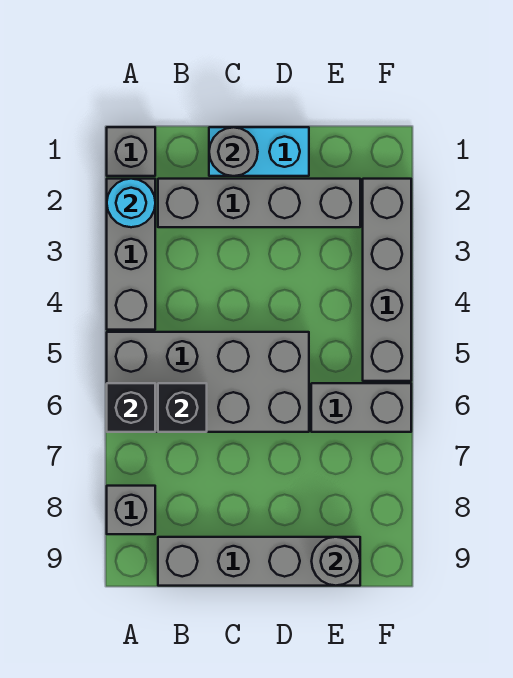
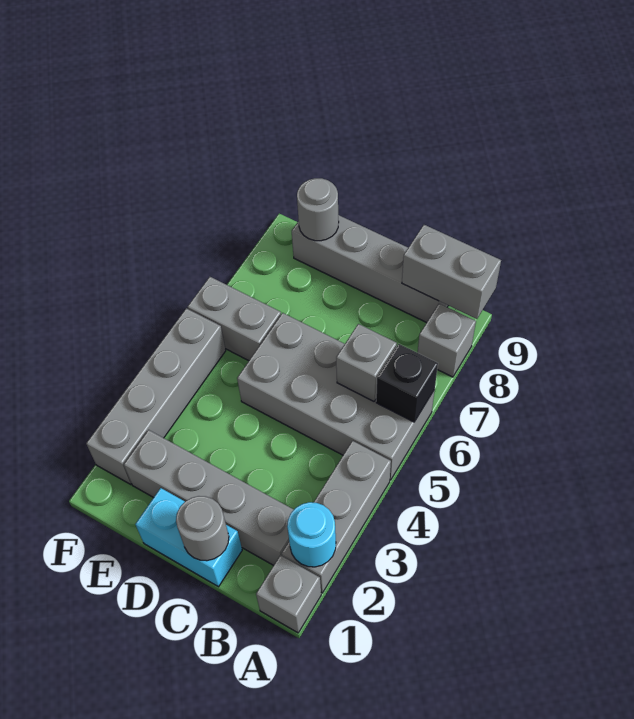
none -> grey brick A9:B9 level 2
black brick B6 level 2 -> grey brick B6 level 2

